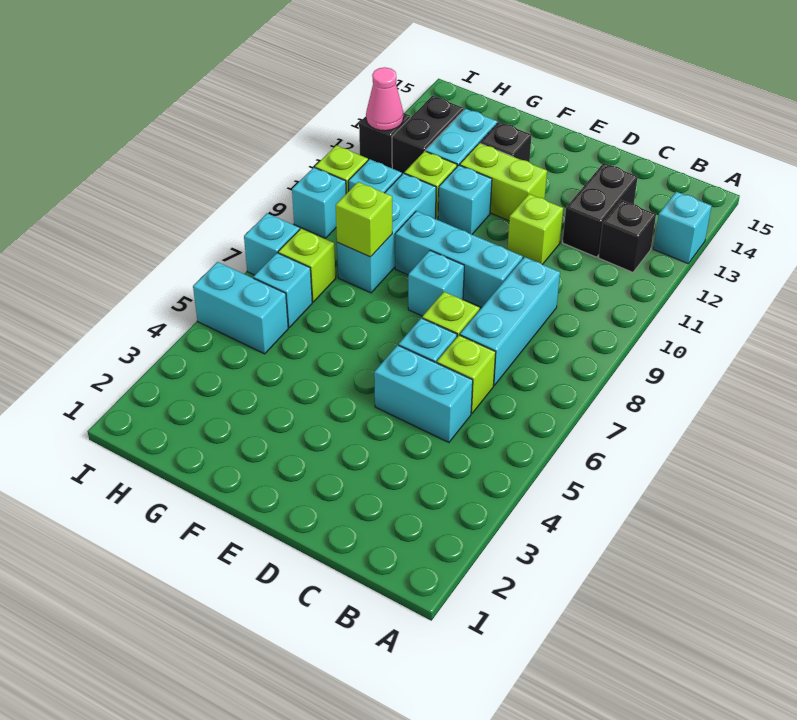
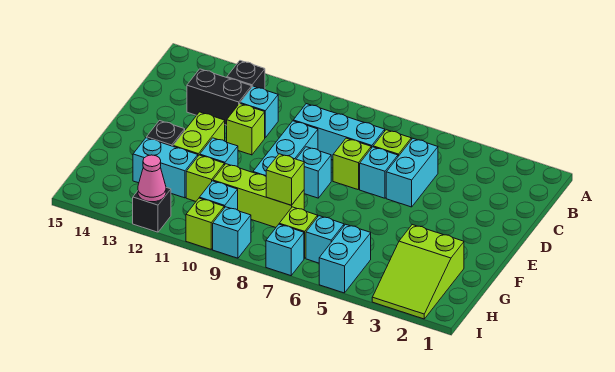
cyan brick A13 level 1 -> cyan brick C11 level 1
none -> lime slope G2:I3 level 1 top G
cyan brick G8:G10 level 1 -> lime brick G8:G10 level 1
black brick H12:H13 level 1 -> none

